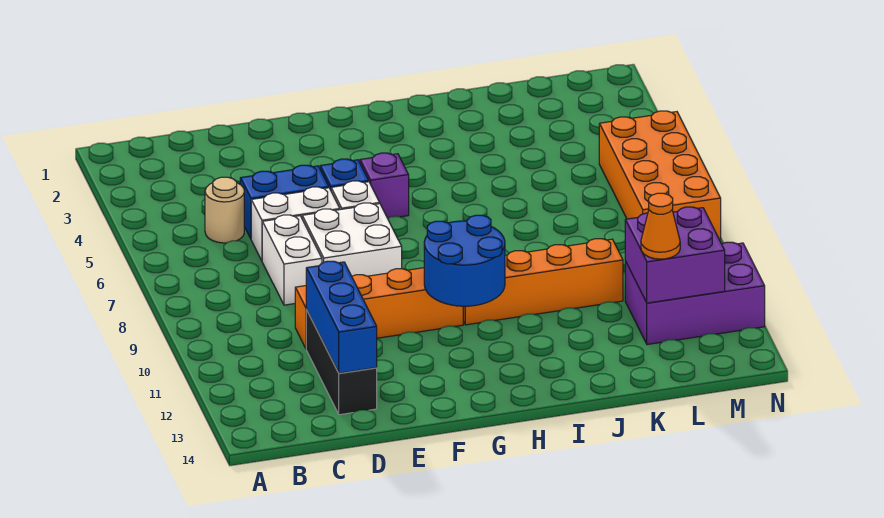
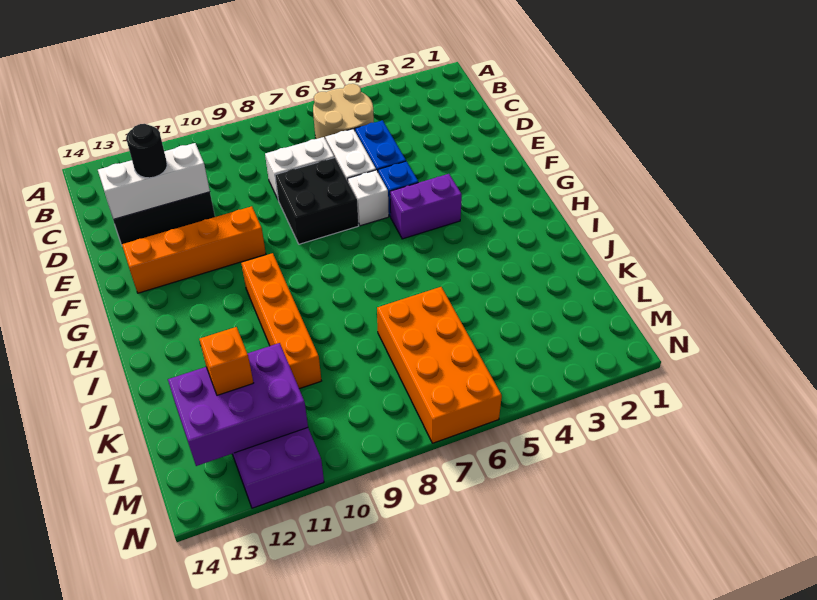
tan round brick C5 level 1 -> tan round brick B5:C6 level 1
orange brick D10:G10 level 1 -> orange brick F10:F13 level 1
blue brick D11:D13 level 2 -> white brick D11:D13 level 2
none -> black round brick D12 level 3
white brick E7:F8 level 1 -> black brick E7:F8 level 1
purple brick G5 level 1 -> purple brick G4:G5 level 1
blue round brick G10:H11 level 2 -> none
purple brick L11:M12 level 2 -> purple brick L11:M13 level 2
orange cone L12 level 3 -> orange brick L12 level 3
orange brick M5:N8 level 1 -> orange brick K6:N7 level 1

